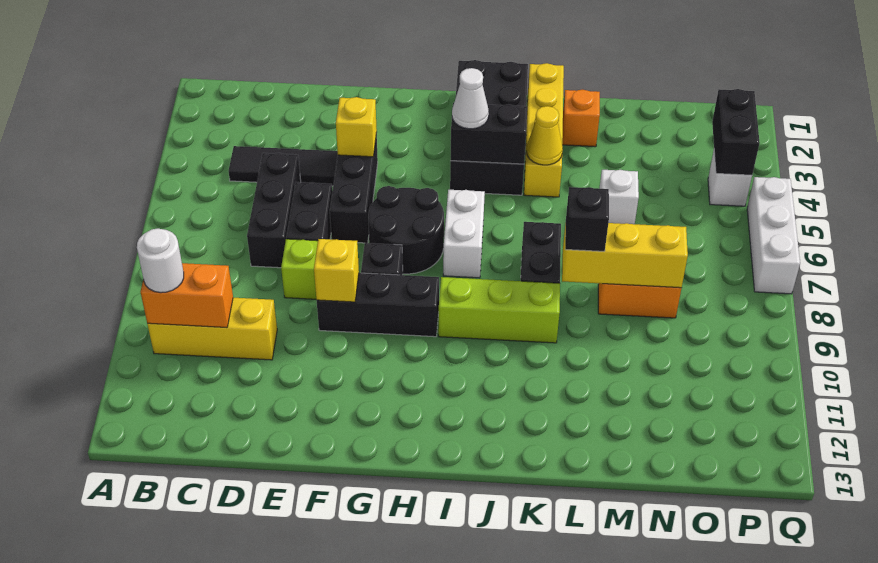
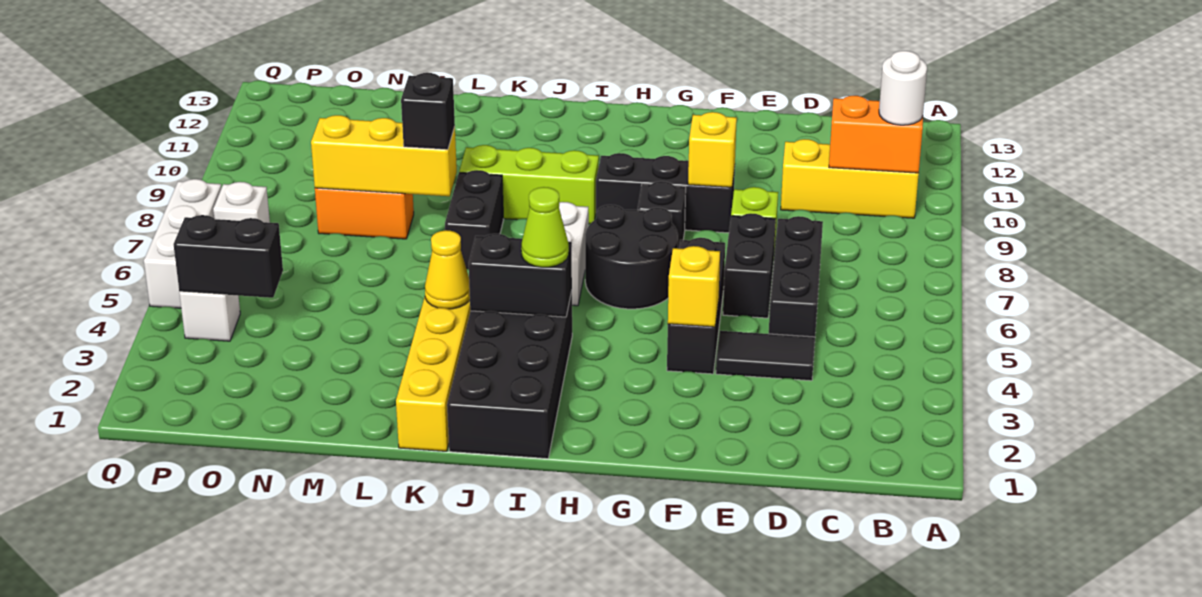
black tile C4:E4 level 1 -> black tile D4:E4 level 1
white cone I4 level 3 -> lime cone I4 level 3
orange brick L2 level 1 -> none
white brick M5 level 1 -> white brick P7 level 1
black brick P3:P4 level 2 -> black brick O4:P4 level 2

